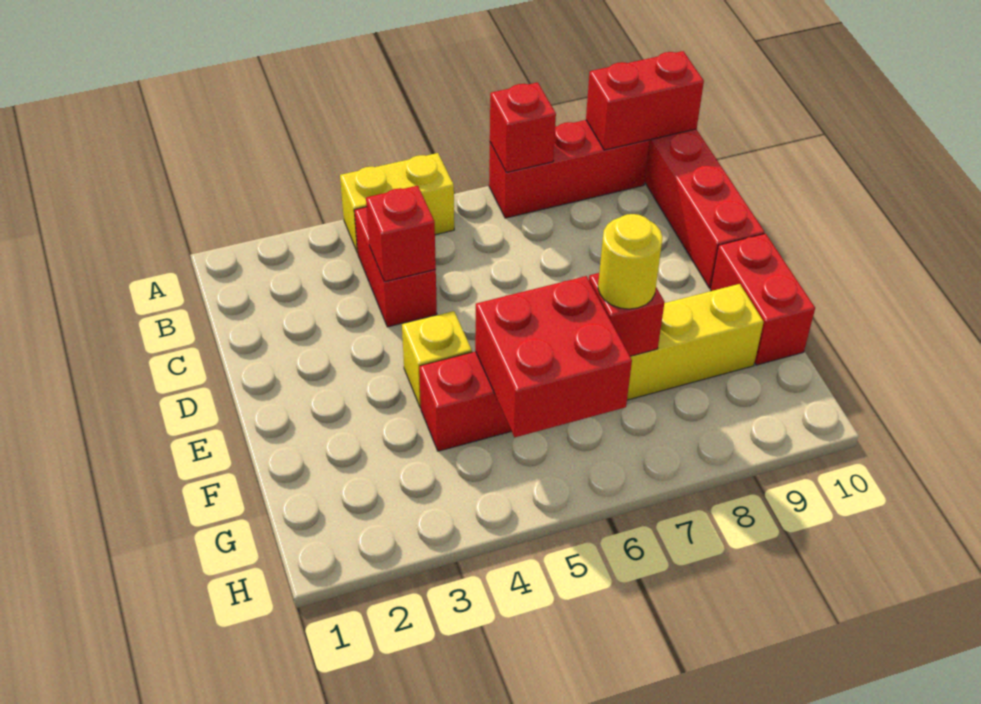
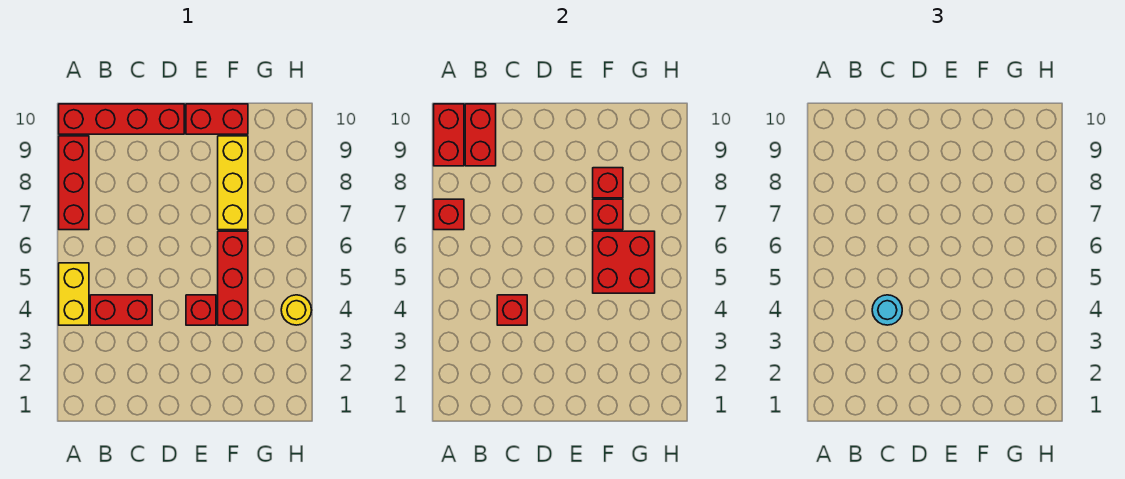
none -> red brick B9:B10 level 2
none -> cyan round brick C4 level 3
yellow brick E4 level 1 -> red brick E4 level 1
yellow round brick F7 level 3 -> yellow round brick H4 level 1
none -> red brick F8 level 2

